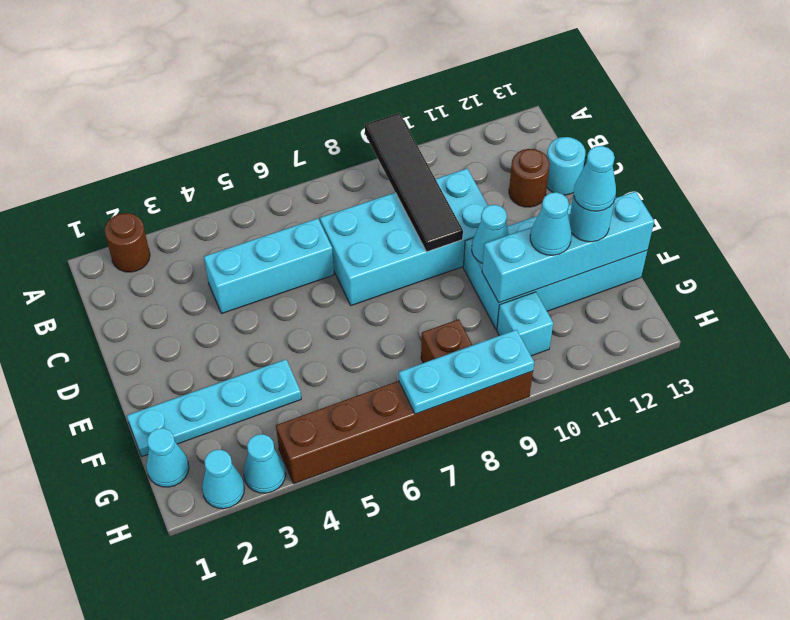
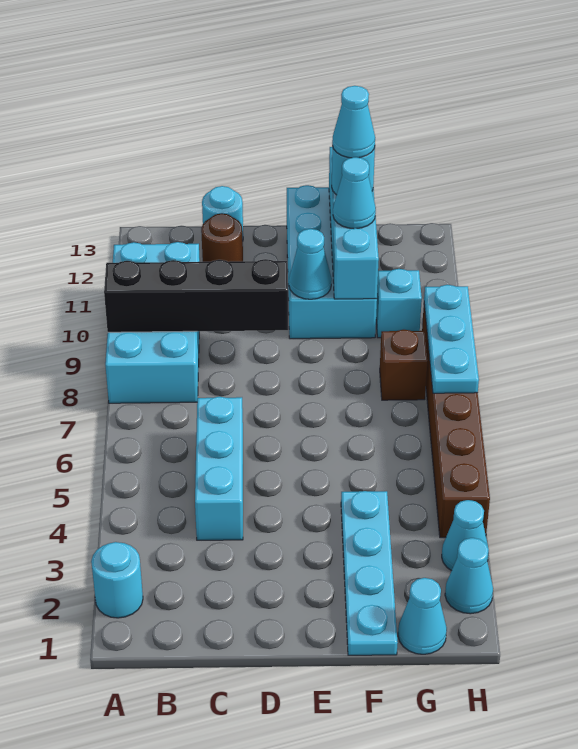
brown round brick A2 level 1 -> cyan round brick A2 level 1
black tile A9:D9 level 2 -> black brick A9:D9 level 2
cyan brick C7:D10 level 1 -> cyan brick A8:B11 level 1

